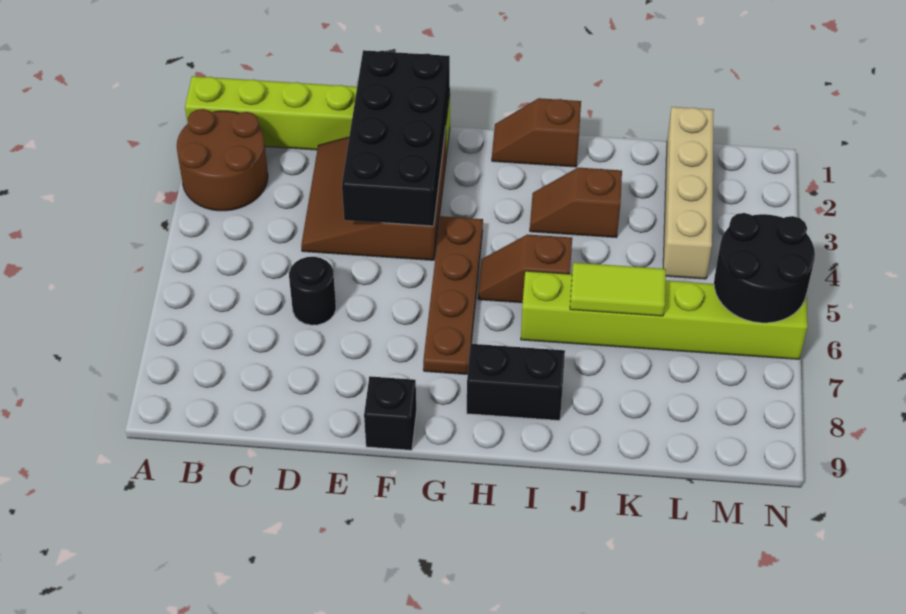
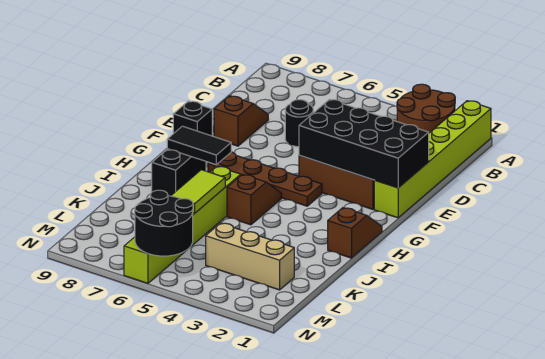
none -> black tile H7:H8 level 2
brown slope I3:J3 level 1 top J -> brown slope D8:E8 level 1 top E
tan brick L1:L4 level 1 -> tan brick L2:L4 level 1

